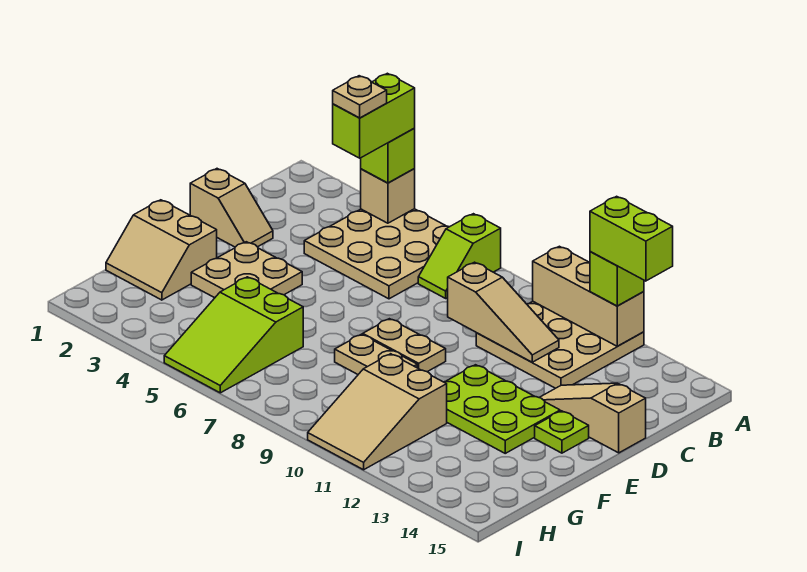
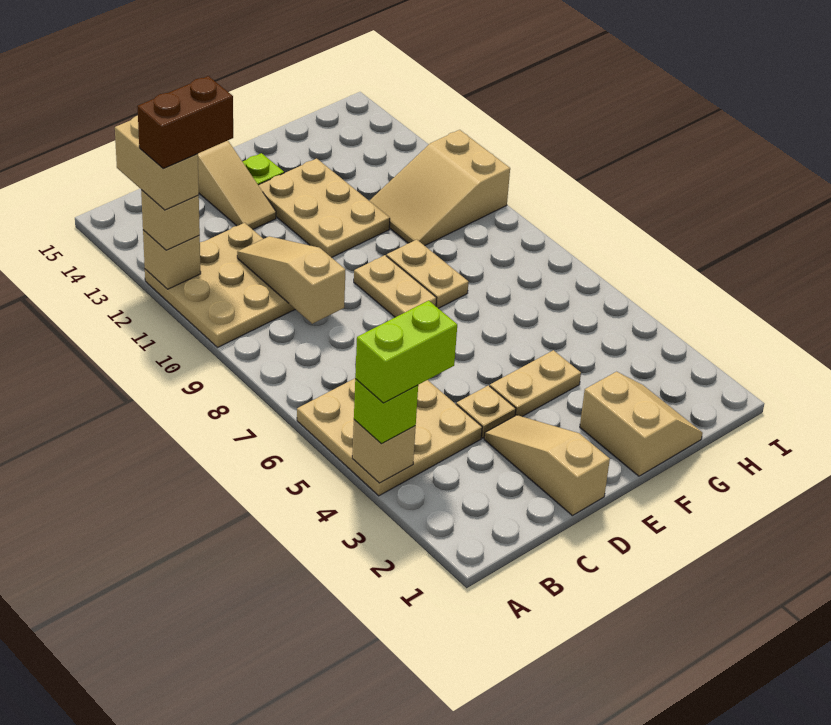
lime slope A7:B7 level 1 top A -> none
tan brick A10:A12 level 2 -> tan brick A12 level 2
lime brick A12 level 3 -> tan brick A12 level 3
lime brick A12:A13 level 4 -> tan brick A12:A13 level 4
none -> brown brick A12:B12 level 5
tan plate B4 level 5 -> tan plate D4 level 1
tan slope D1:D2 level 1 top 1 -> tan slope D1:D3 level 1 top 1
tan plate E3:F4 level 1 -> tan plate E4:F4 level 1
lime plate E11:F13 level 1 -> tan plate E11:F13 level 1
lime slope G5:I6 level 1 top G -> none
tan slope G10:I11 level 1 top G -> tan slope G10:I11 level 1 top I

